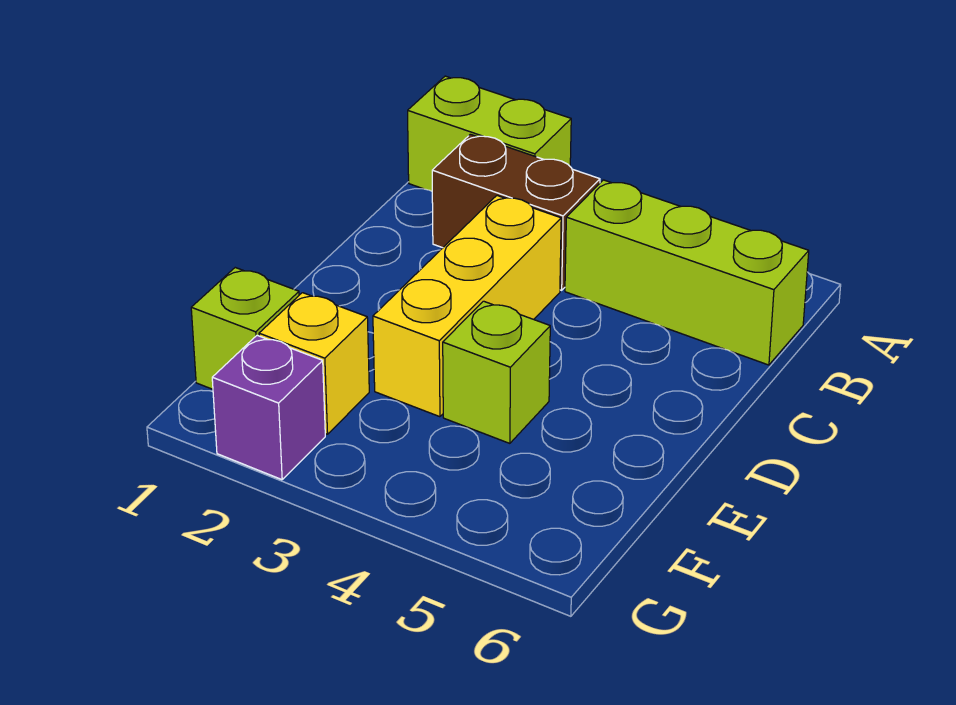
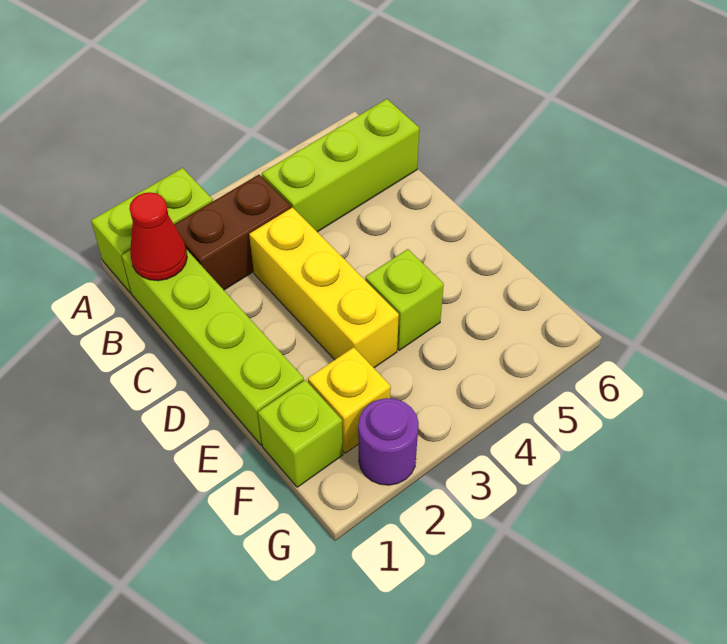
none -> lime brick B1:E1 level 1
none -> red cone B1 level 2
purple brick G2 level 1 -> purple round brick G2 level 1

